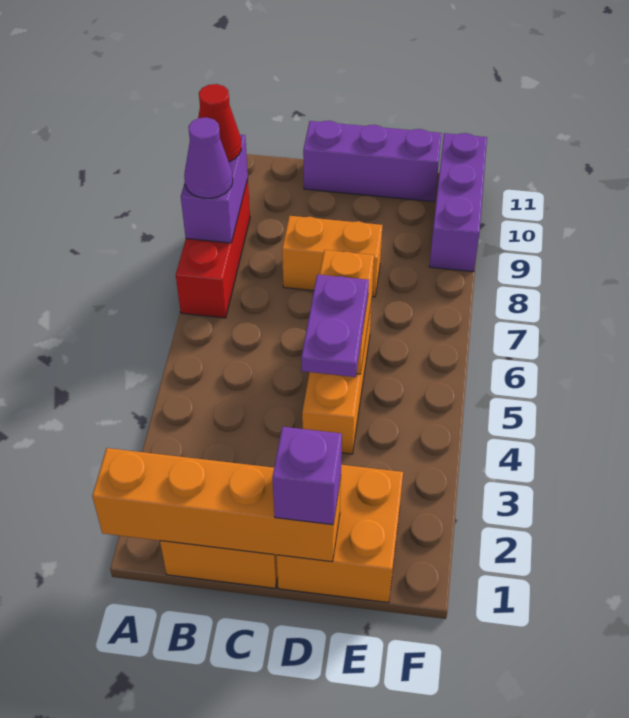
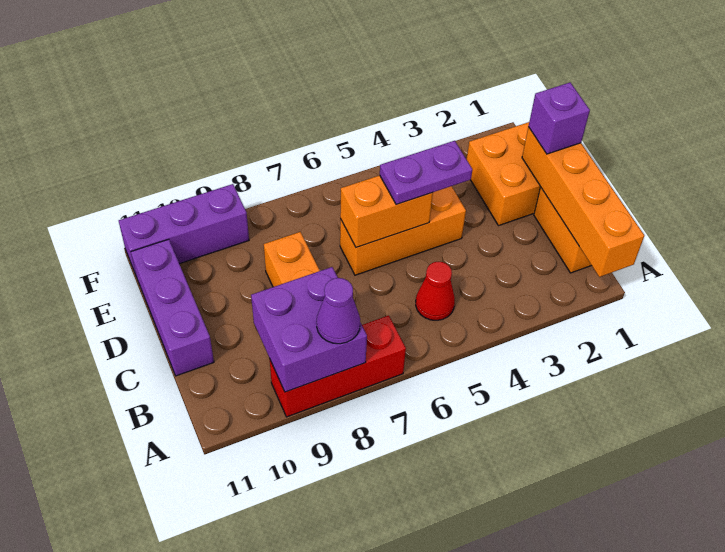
purple brick A8:A9 level 2 -> purple brick A8:B9 level 2
red cone A9 level 3 -> red cone B5 level 1

